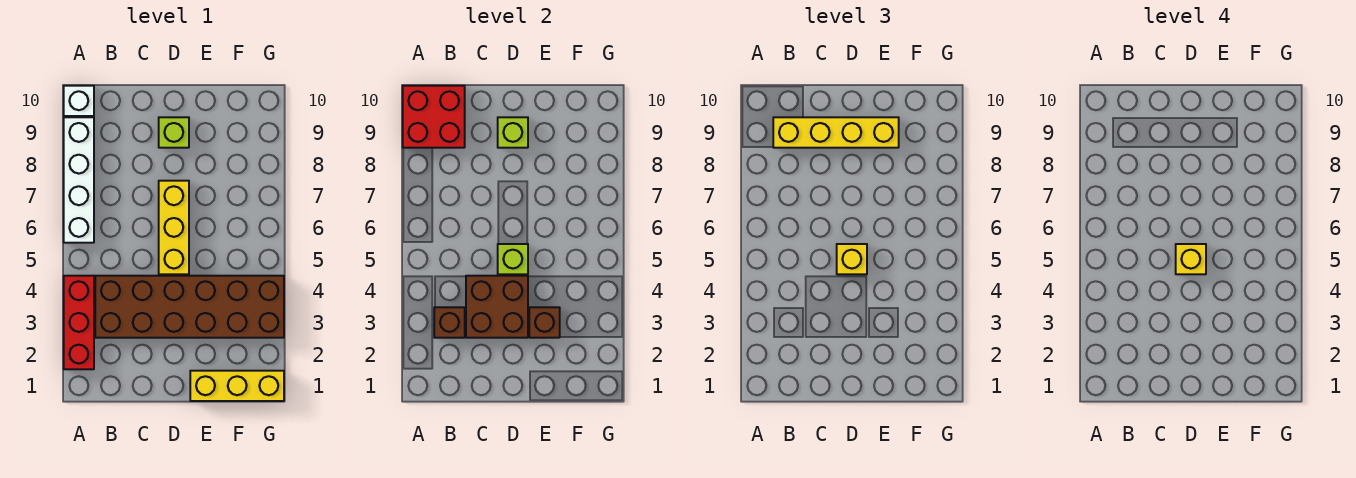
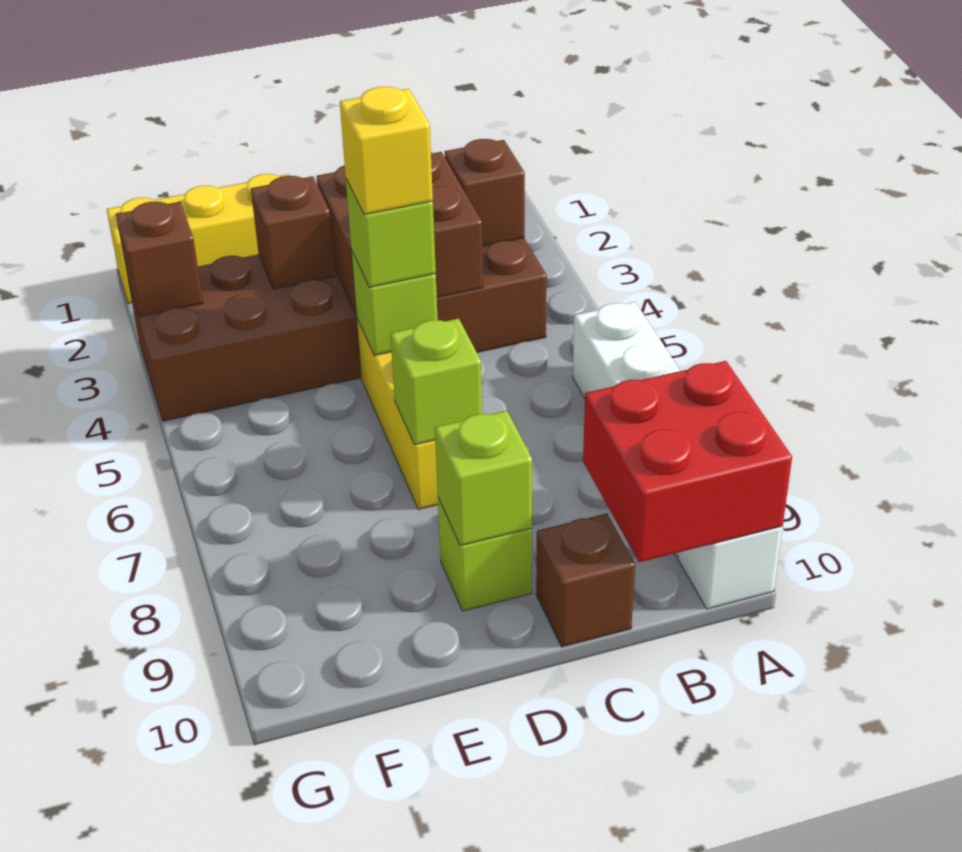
red brick A2:A4 level 1 -> none
yellow brick B9:E9 level 3 -> none
none -> brown brick C10 level 1
yellow brick D5 level 3 -> lime brick D5 level 3
none -> lime brick D7 level 2
none -> brown brick G3 level 2

